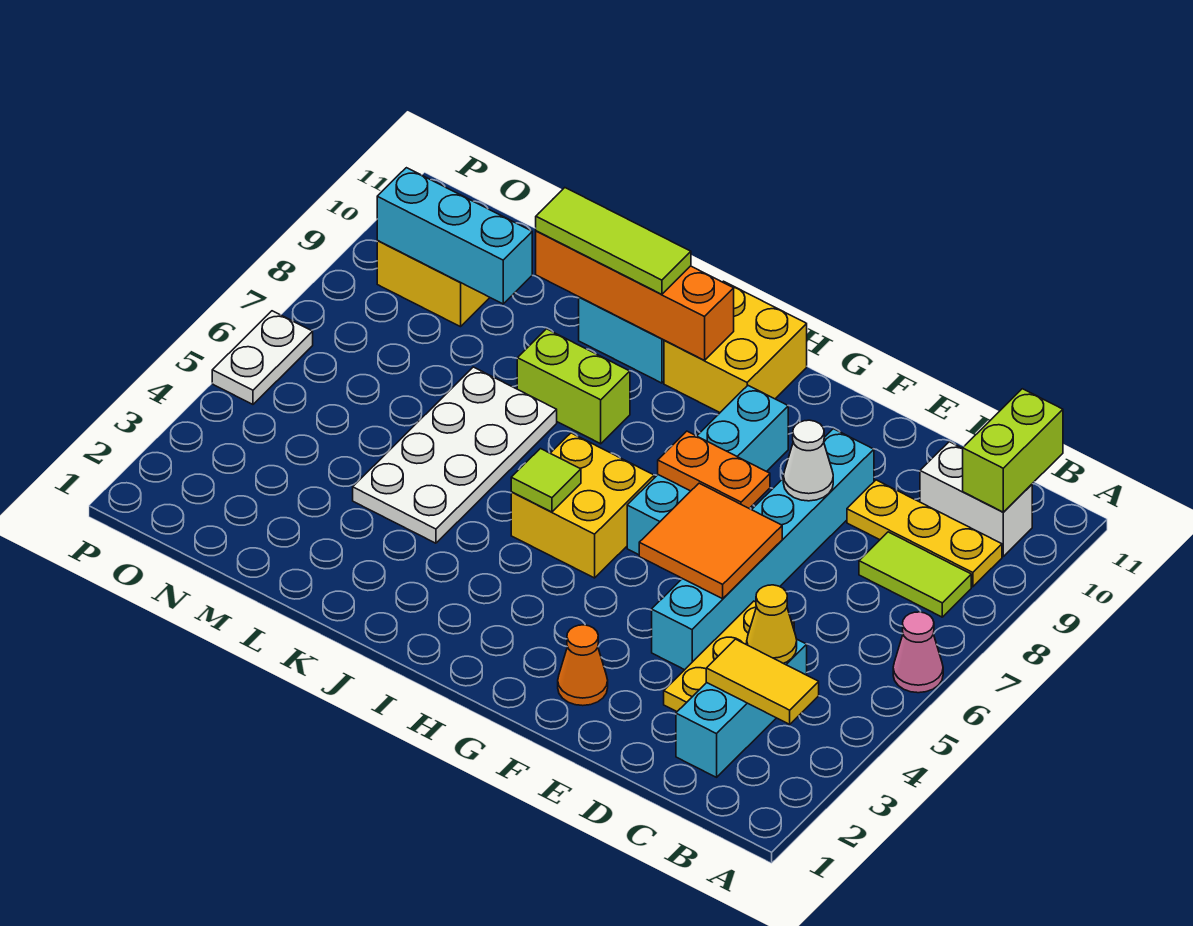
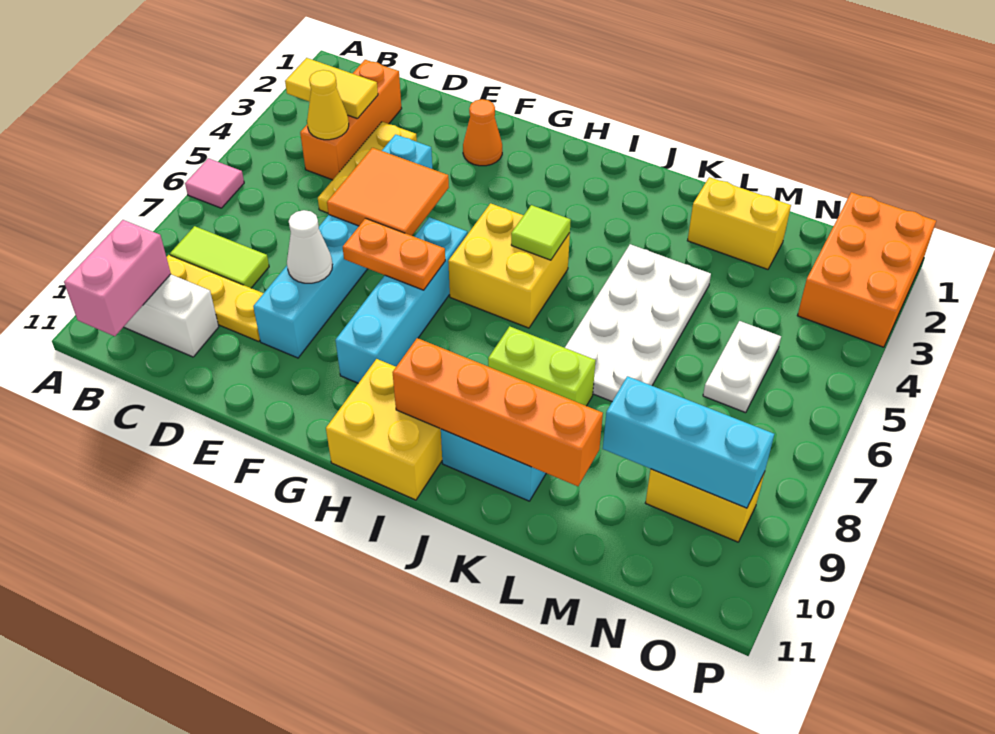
pink cone A6 level 1 -> pink tile A6 level 1
lime brick B10:B11 level 2 -> pink brick B10:B11 level 2
cyan brick C2:C4 level 1 -> orange brick C2:C4 level 1
lime tile J10:L10 level 3 -> none
none -> yellow brick L2:M2 level 1
none -> orange brick O1:P3 level 1
white plate P5:P6 level 1 -> white plate N5:N6 level 1

